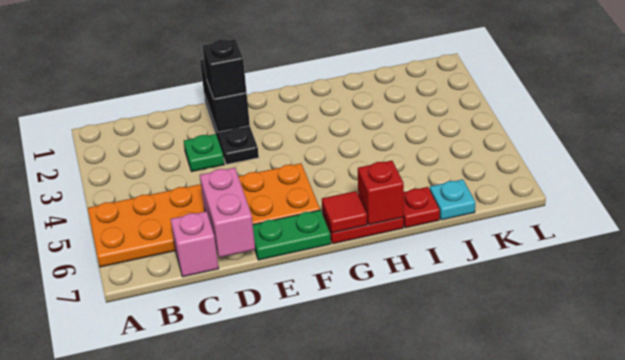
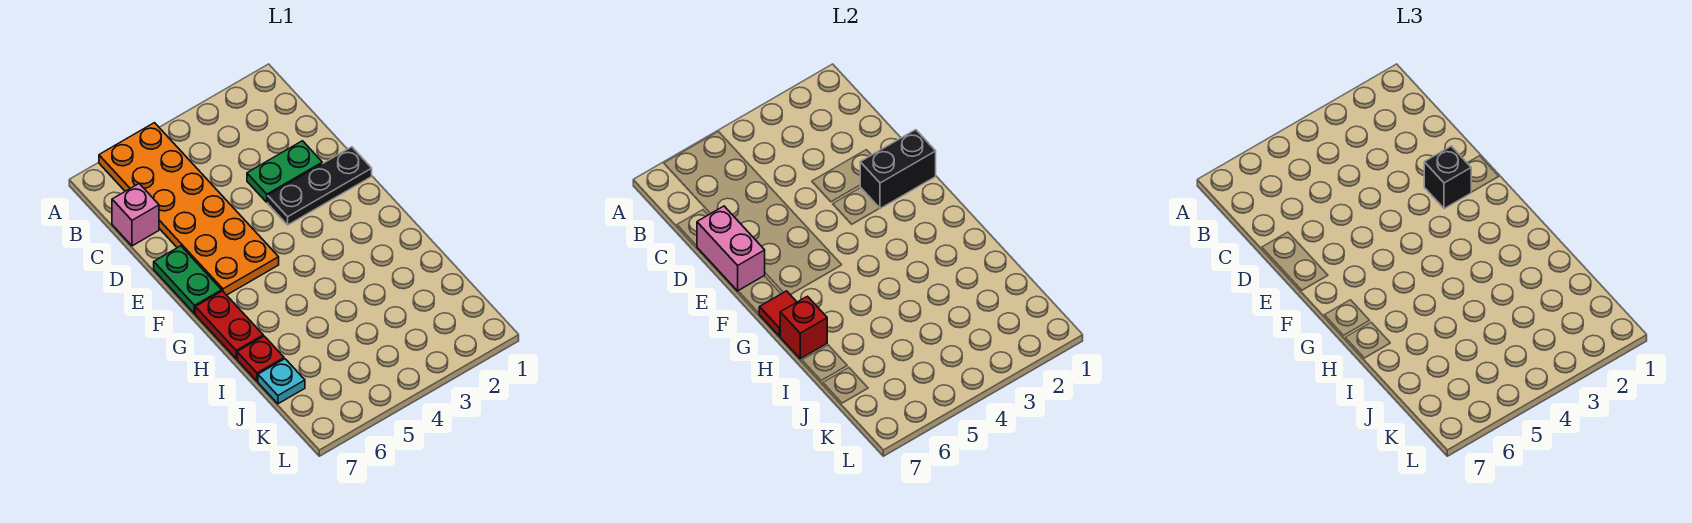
green plate D3 level 1 -> green plate D2:D3 level 1
pink brick D6:D7 level 2 -> pink brick D7:E7 level 2

